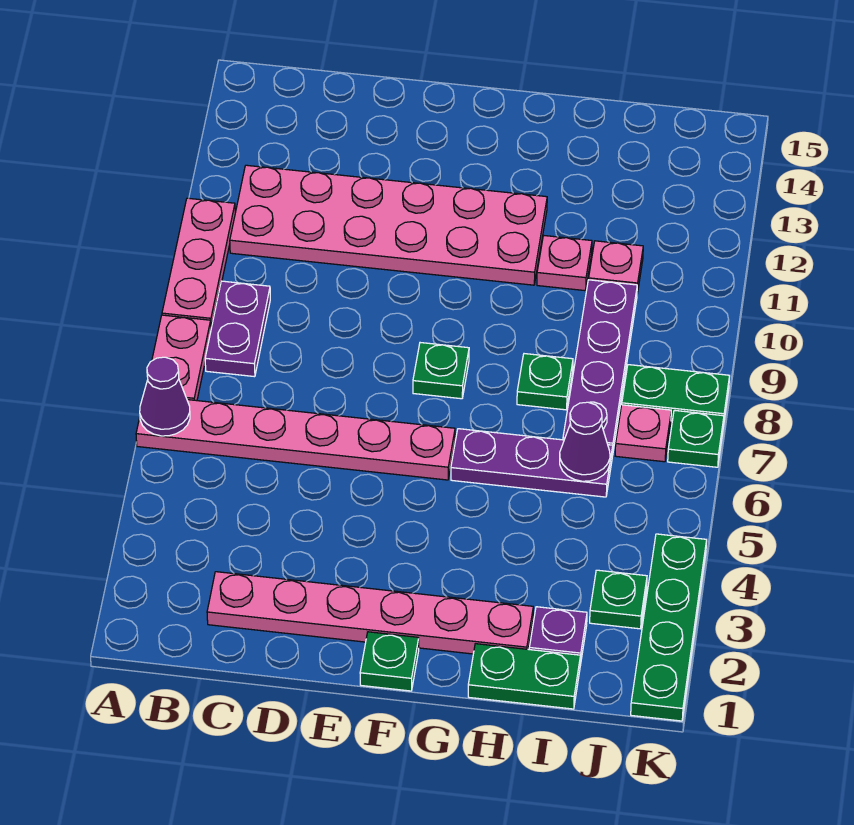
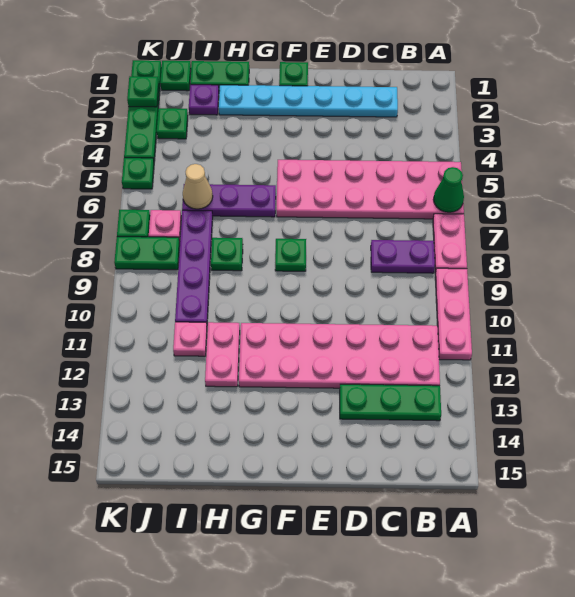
pink plate A6:F6 level 1 -> pink plate A5:F6 level 1
purple cone A6 level 2 -> green cone A6 level 2
purple plate B8:B9 level 1 -> purple plate B8:C8 level 1
none -> green plate B13:D13 level 1
pink plate C2:H2 level 1 -> cyan plate C2:H2 level 1
pink plate H11 level 1 -> pink plate H11:H12 level 1
purple cone I6 level 2 -> tan cone I6 level 2
none -> green plate J1 level 1
none -> green plate K2 level 2
none -> green plate K5 level 1

